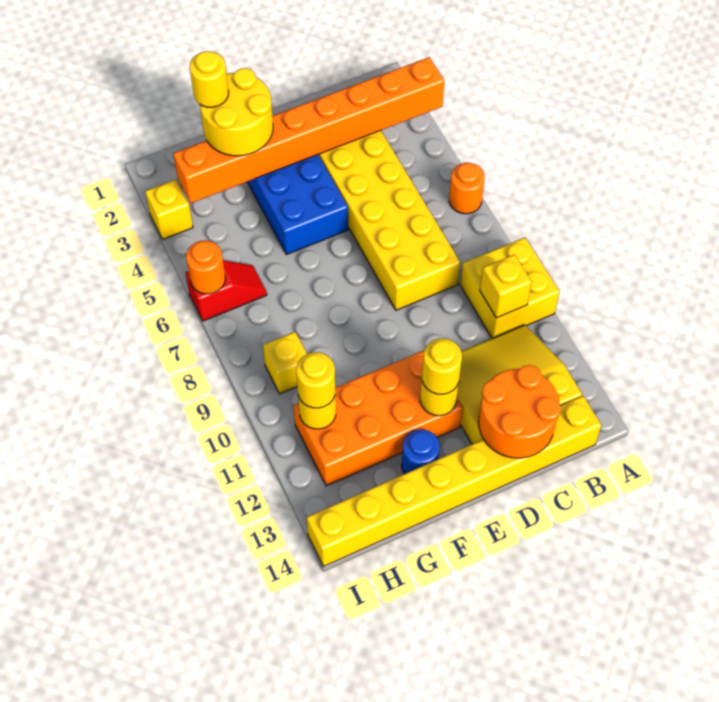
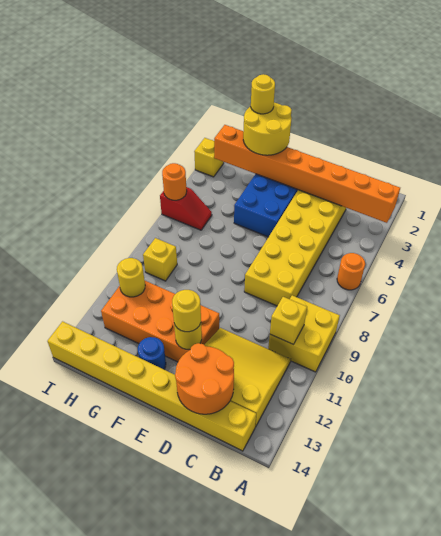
yellow round brick H11 level 3 -> none

